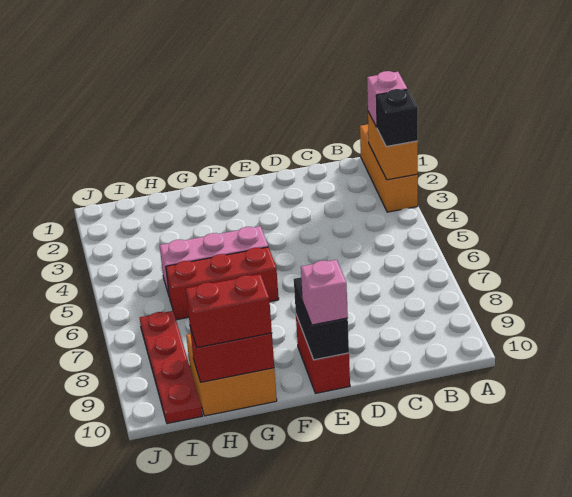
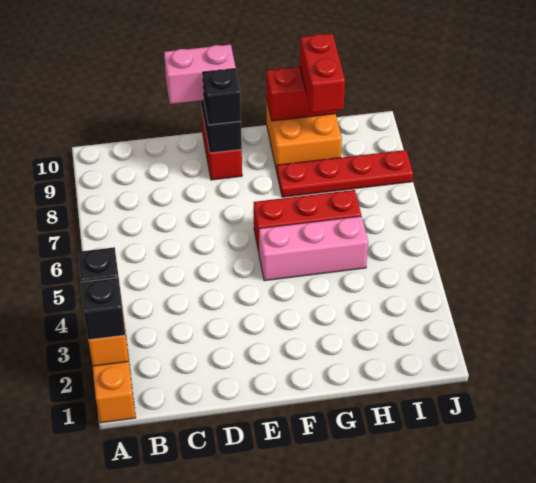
pink brick A2 level 3 -> black brick A2 level 3
none -> black brick E9 level 3
pink brick E10 level 3 -> pink brick D10:E10 level 3
red brick G10:H10 level 3 -> red brick H9:H10 level 3
red plate I7:I10 level 1 -> red plate G8:J8 level 1

